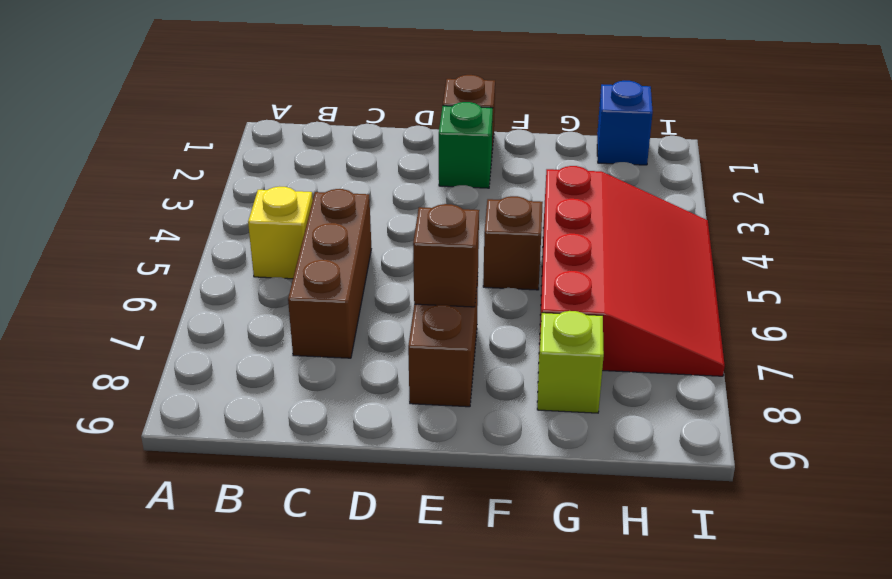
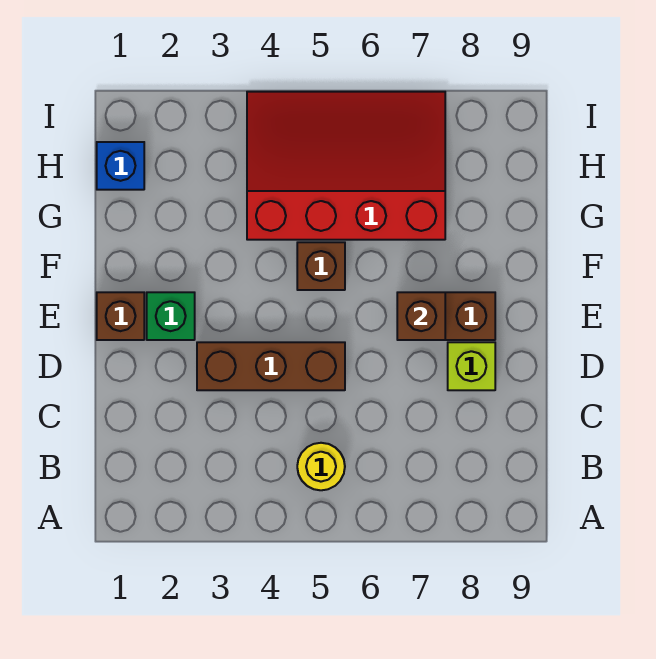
yellow brick B5 level 1 -> yellow round brick B5 level 1
brown brick C5:C7 level 1 -> brown brick D3:D5 level 1
lime brick G8 level 1 -> lime brick D8 level 1

